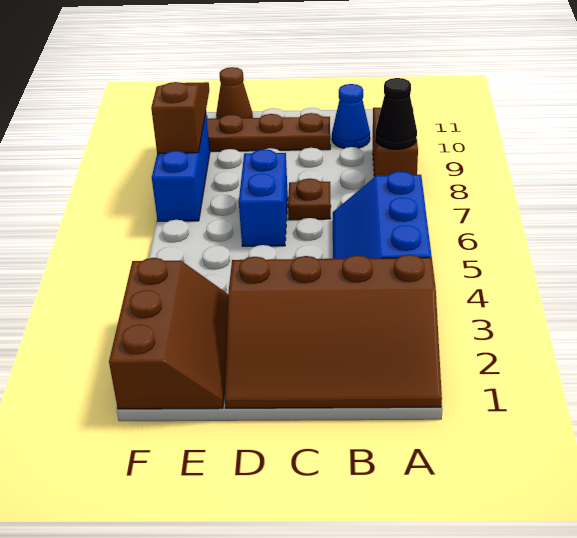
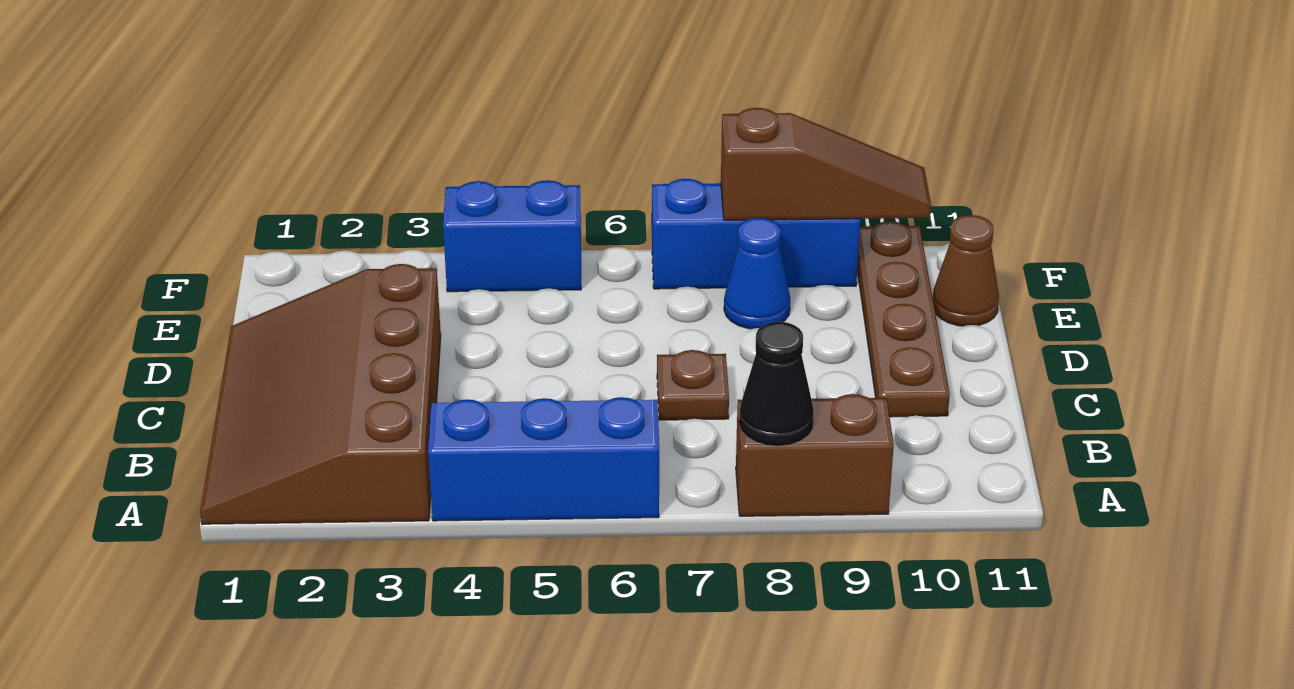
blue cone B10 level 1 -> blue cone E8 level 1
blue brick D6:D7 level 1 -> blue brick F4:F5 level 1
brown slope E1:F3 level 1 top F -> none

